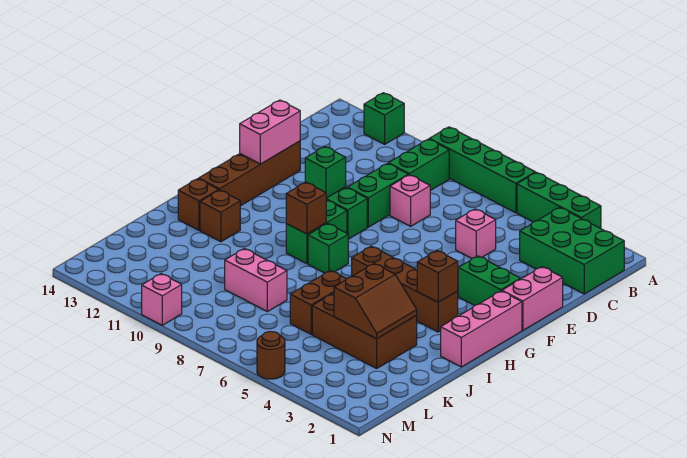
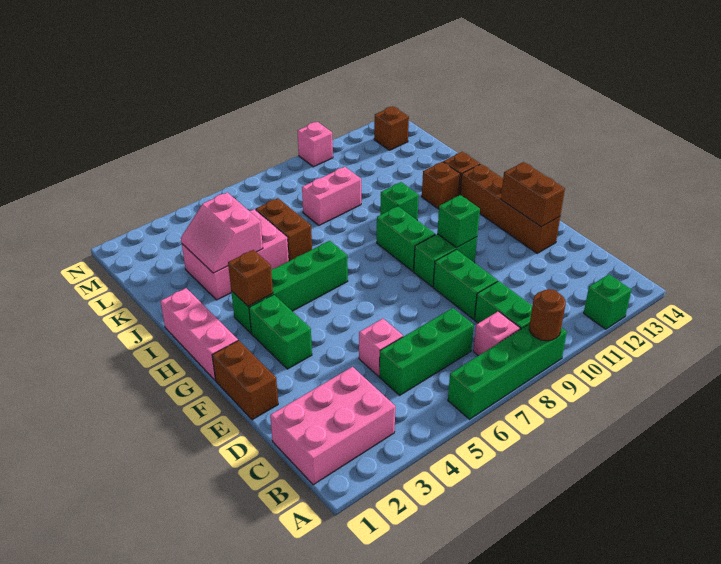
green brick A3:A5 level 1 -> green brick C5:C7 level 1
green brick B1:C3 level 1 -> pink brick B1:C3 level 1
pink brick D8 level 1 -> pink brick B8 level 1
pink brick E1:F1 level 1 -> brown brick E1:F1 level 1
pink brick E13:F13 level 2 -> brown brick E13:F13 level 2
green brick F2:F3 level 1 -> green brick F3:G3 level 1
brown brick H3:H6 level 1 -> green brick H3:H6 level 1
green brick H8 level 1 -> green brick I10 level 1
brown brick H9 level 2 -> brown brick M13 level 1
brown brick J3:K5 level 1 -> pink brick J3:K5 level 1
brown slope J3:K4 level 2 top 4 -> pink slope J3:K4 level 2 top 4
brown round brick N5 level 1 -> brown round brick A9 level 2

